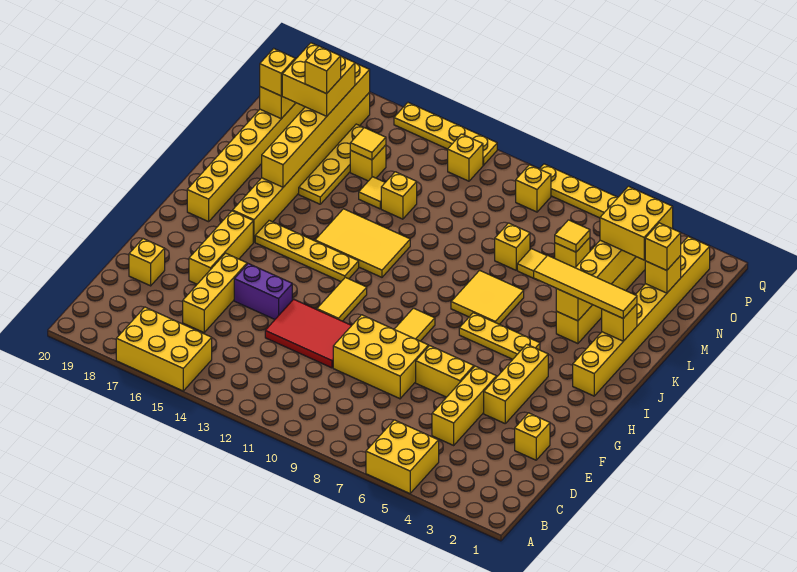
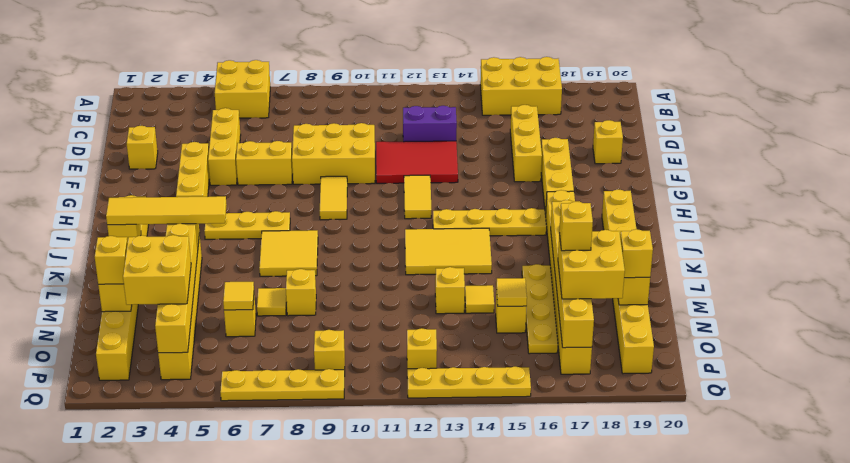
purple brick F14:F15 level 1 -> purple brick D12:D13 level 1

